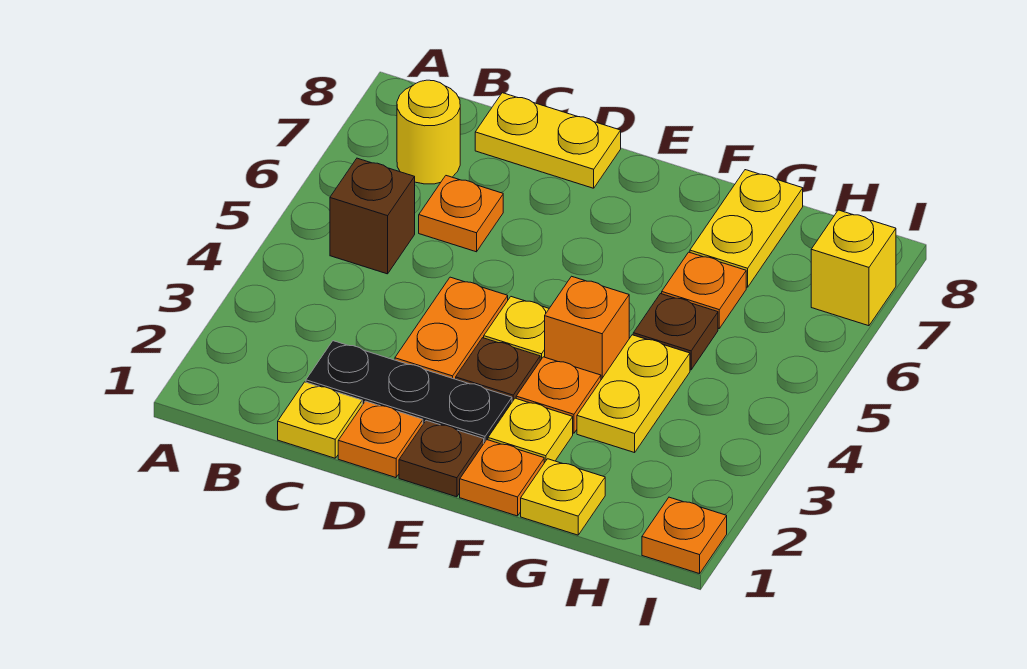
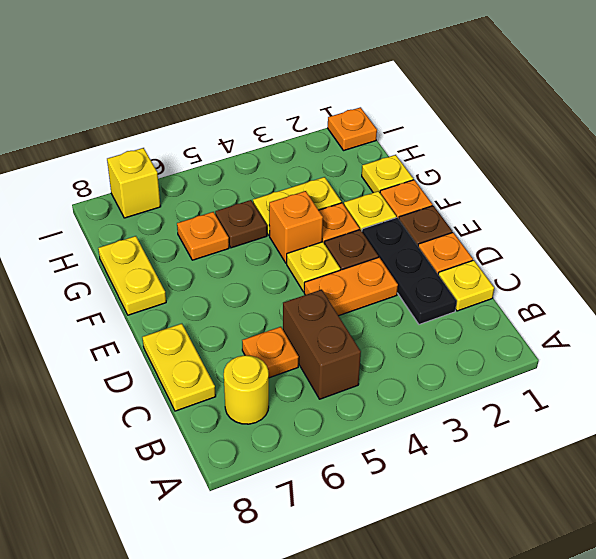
brown brick B5 level 1 -> brown brick B5:C5 level 1
yellow plate G7:G8 level 1 -> yellow plate F8:G8 level 1

